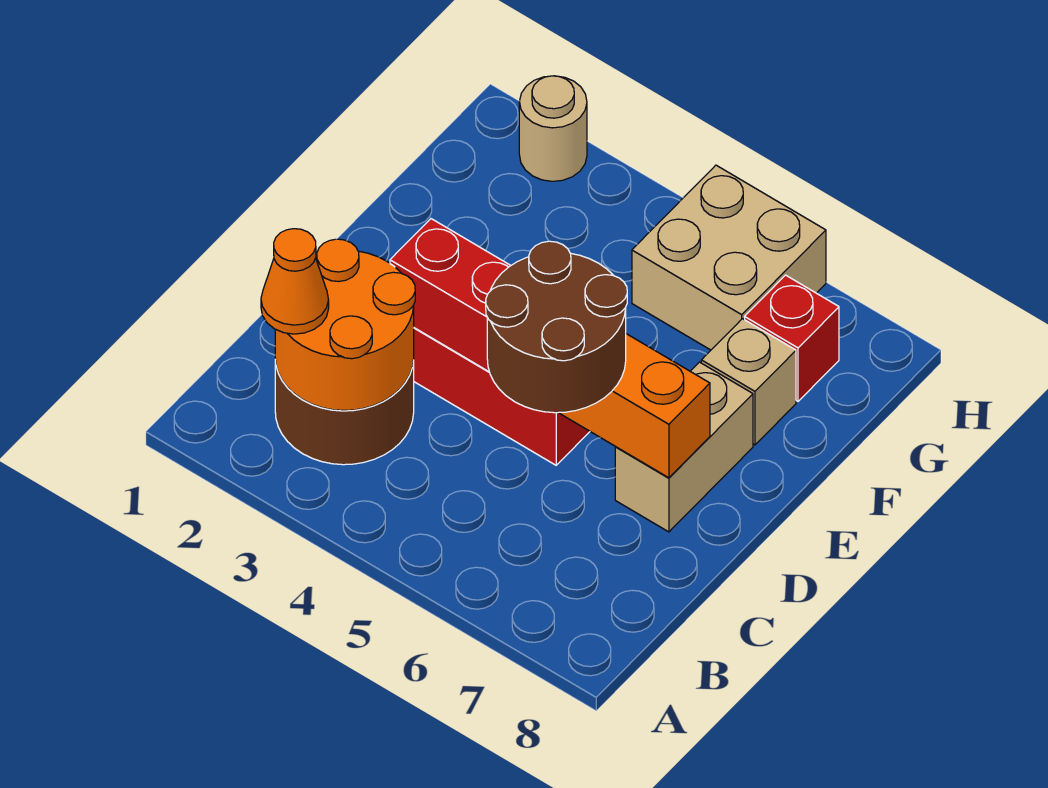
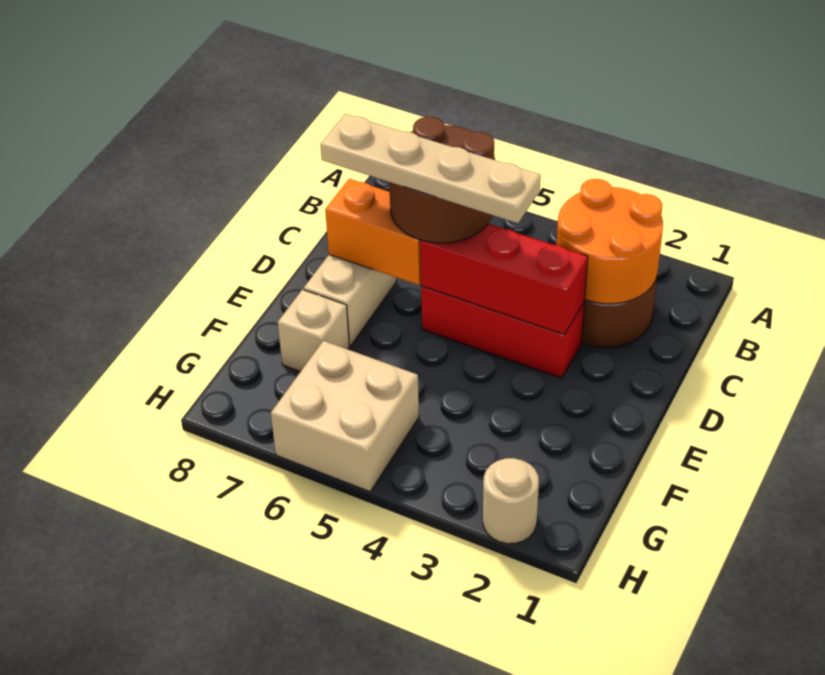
orange cone B2 level 3 -> none
none -> tan plate D4:D7 level 4
red brick G7 level 1 -> none

